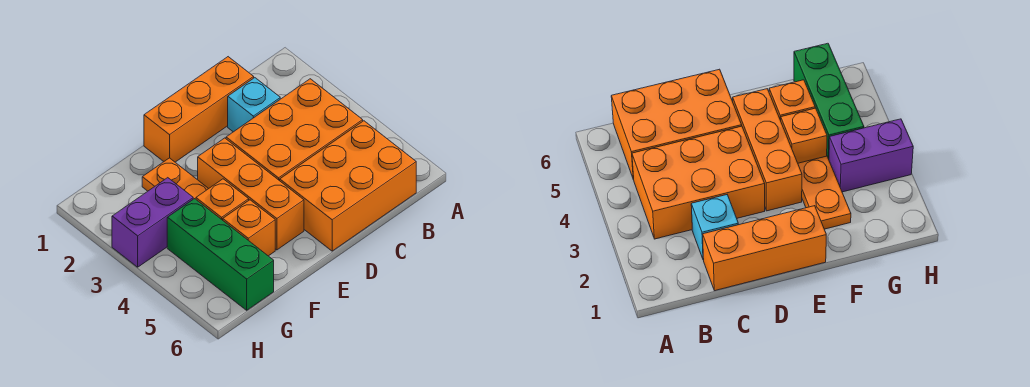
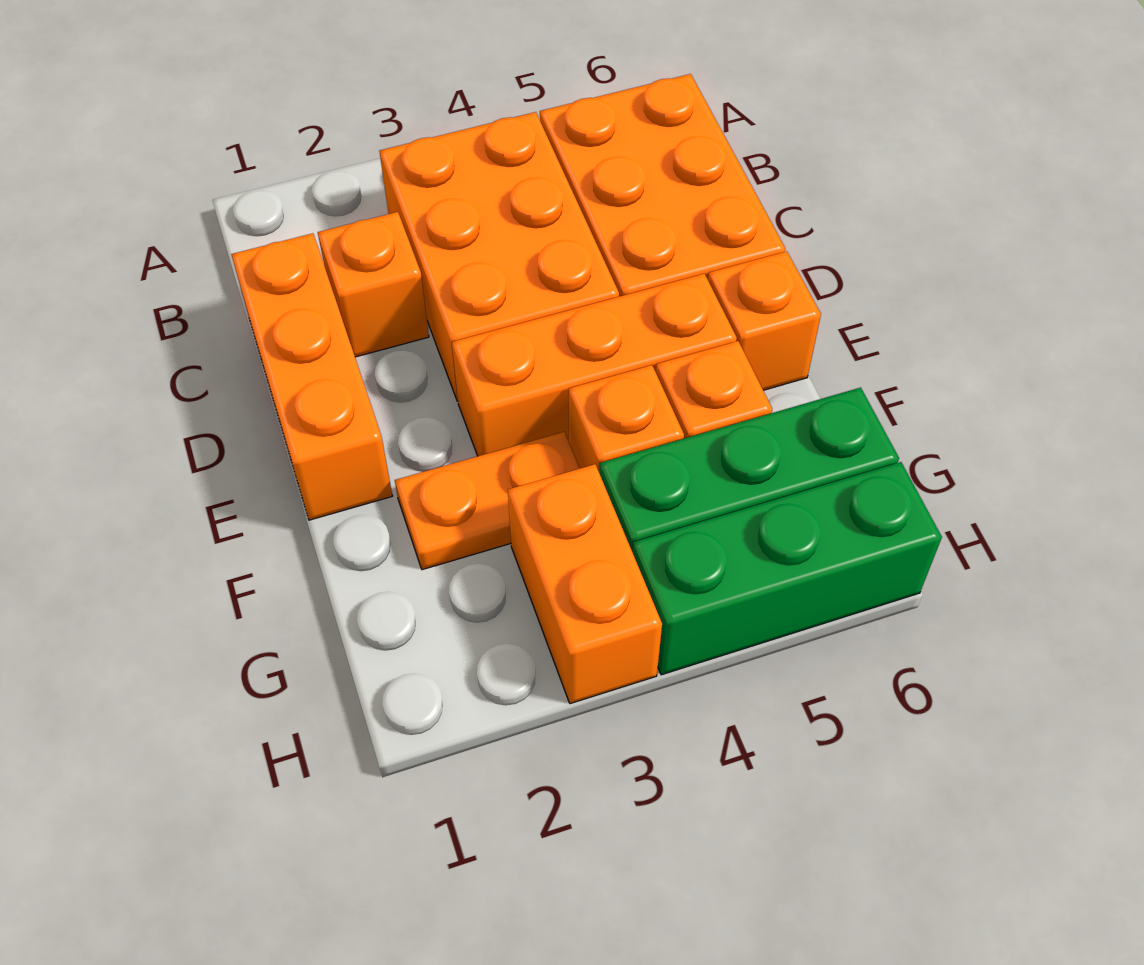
cyan brick C2 level 1 -> orange brick C2 level 1
none -> orange brick E6 level 1
purple brick G3:H3 level 1 -> orange brick G3:H3 level 1
none -> green brick H4:H6 level 1

